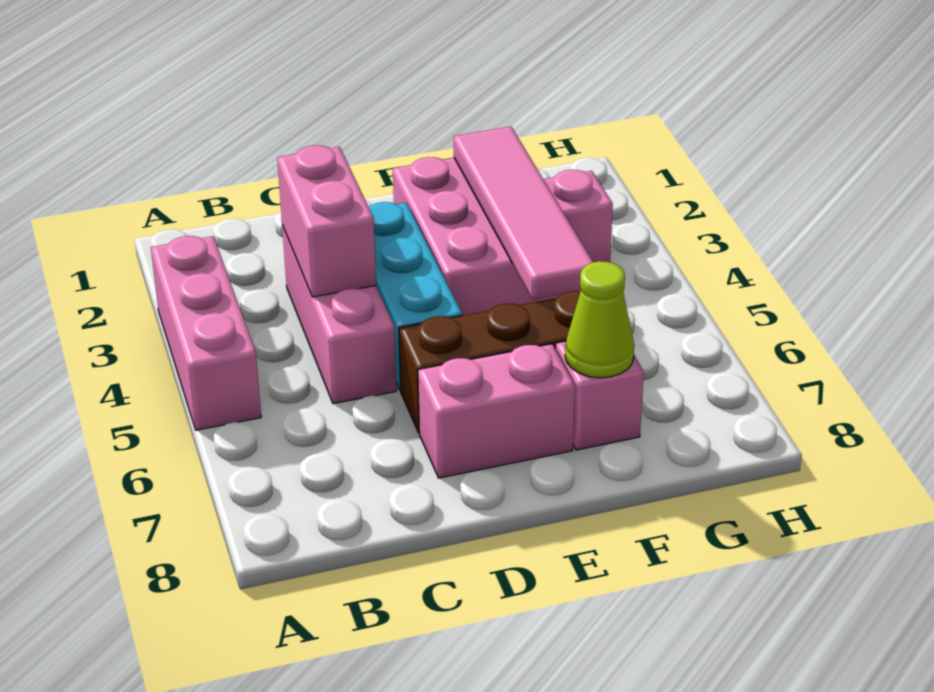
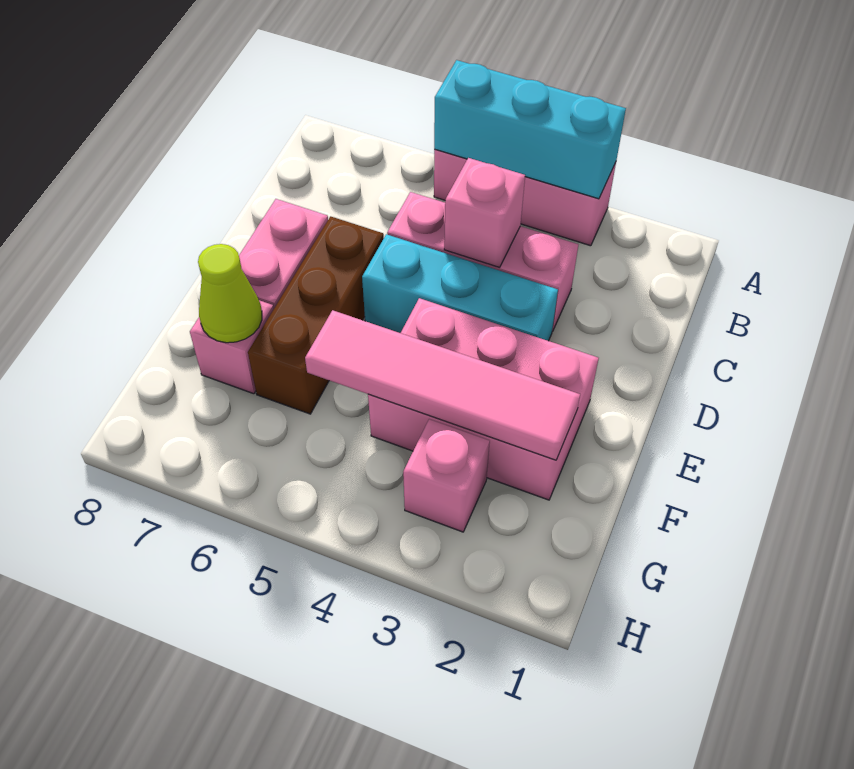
none -> cyan brick A3:A5 level 2
pink brick C3:C4 level 2 -> pink brick C4 level 2

